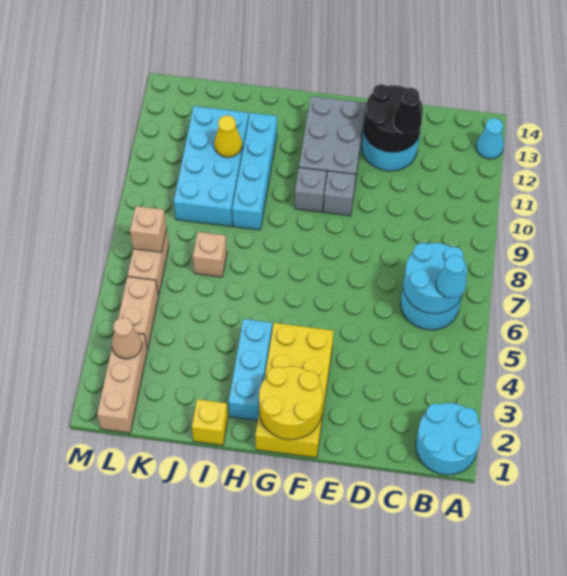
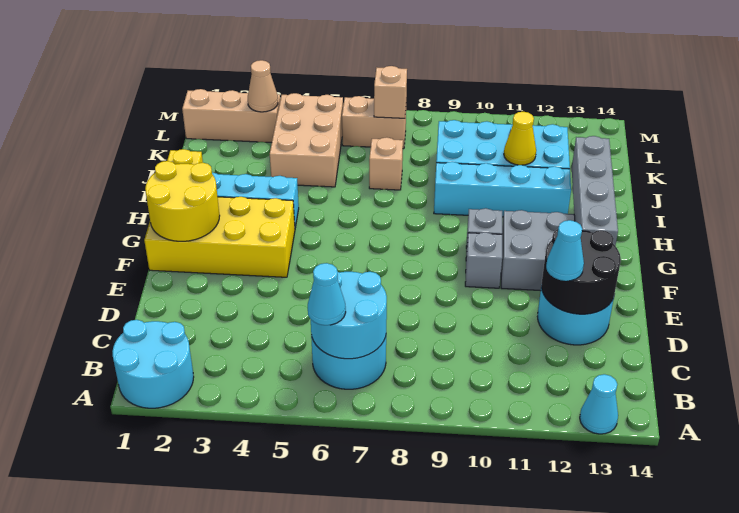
black cone D12 level 3 -> cyan cone D12 level 3
none -> grey brick F13:I13 level 2
tan brick L4:L5 level 1 -> tan brick J4:L5 level 1

